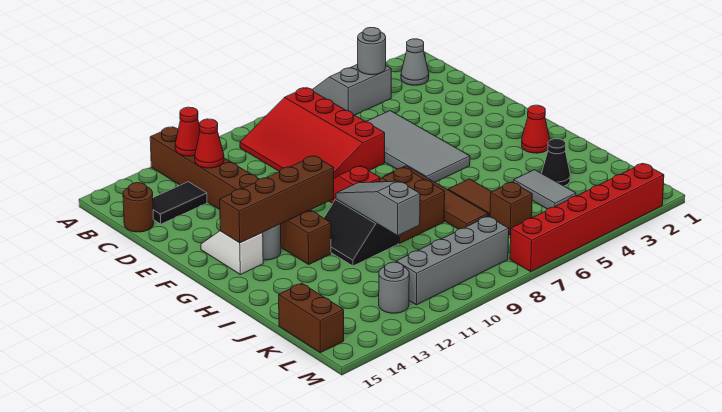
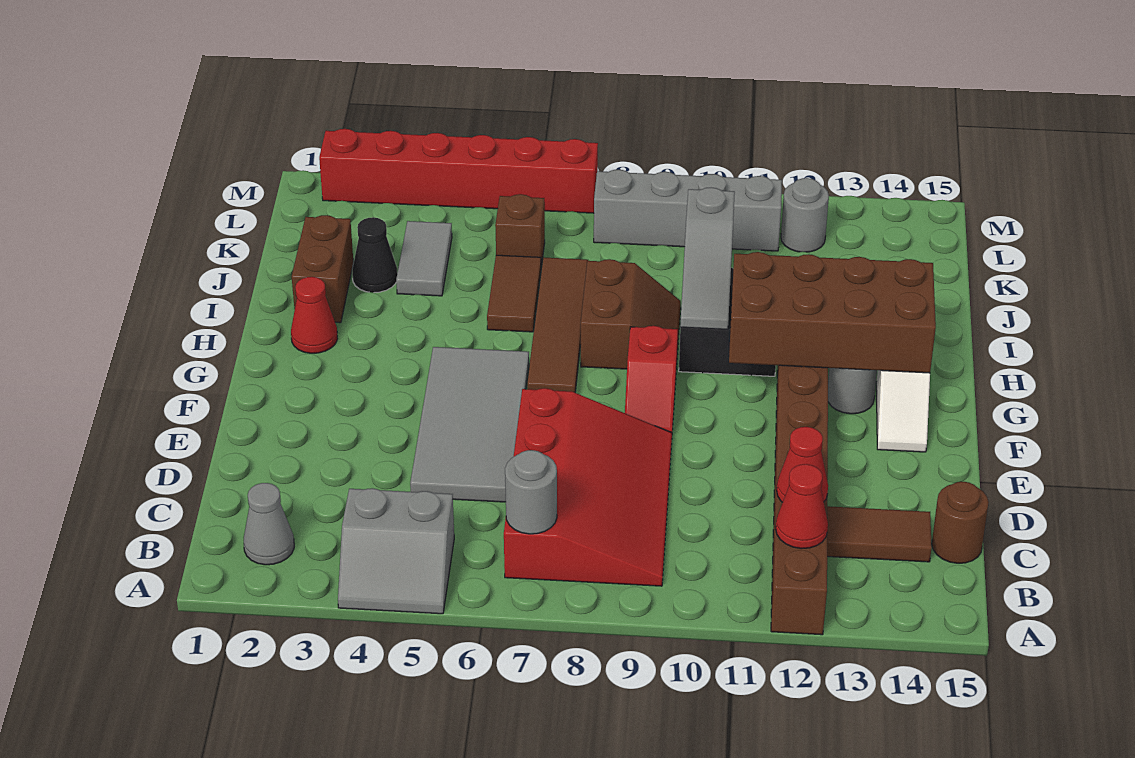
grey round brick B4 level 2 -> grey round brick B7 level 2
black tile C13:C14 level 1 -> brown tile C13:C14 level 1
brown brick G11:G14 level 2 -> brown brick G11:H14 level 2
brown brick K15:L15 level 1 -> brown brick I2:J2 level 1

